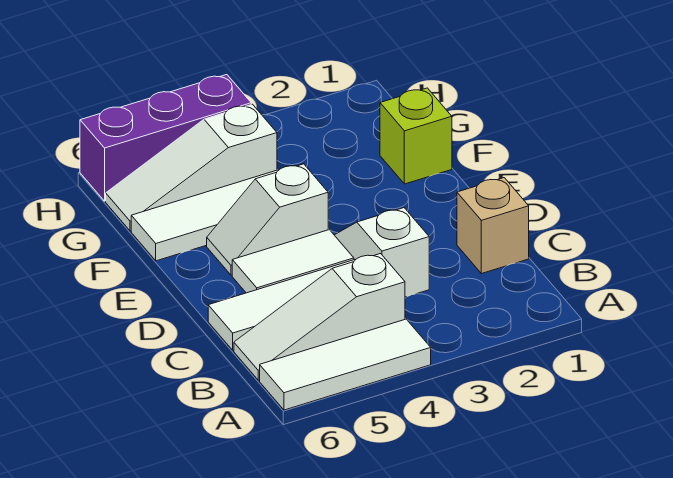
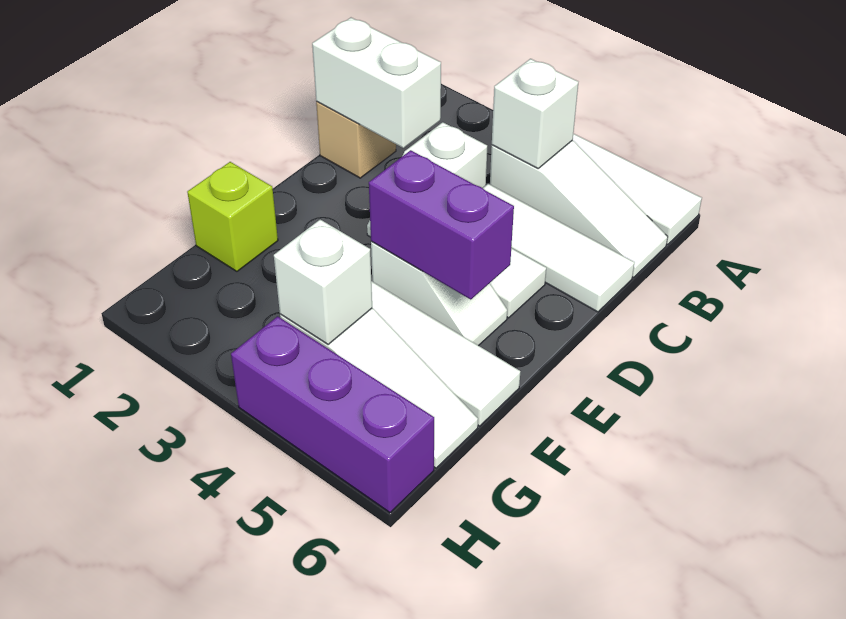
none -> white brick B4 level 2
none -> white brick C1:C2 level 2
none -> purple brick E4:E5 level 2
none -> white brick G4 level 2

